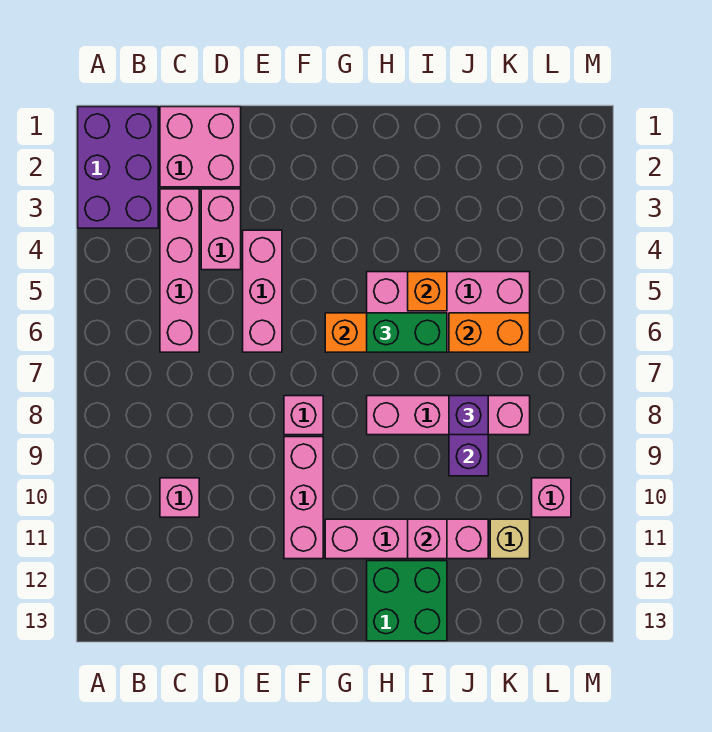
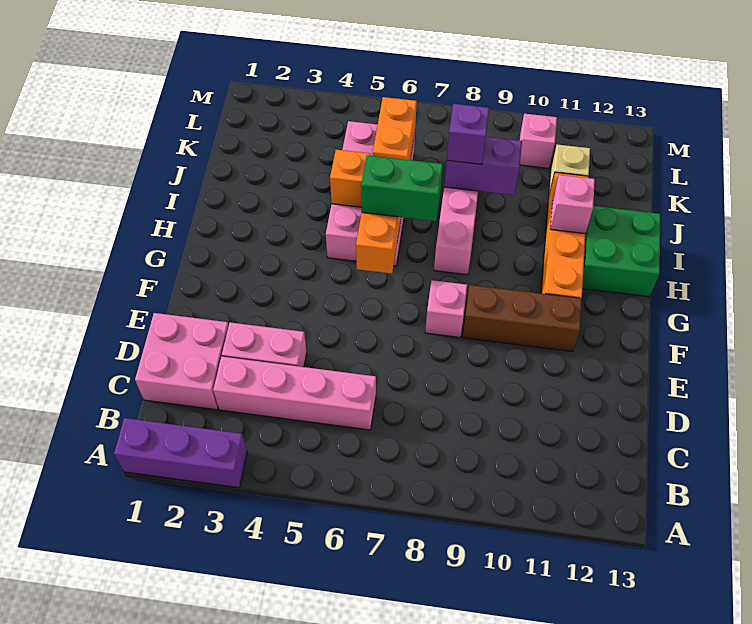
purple brick A1:B3 level 1 -> purple brick A1:A3 level 1
pink brick C10 level 1 -> none
pink brick E4:E6 level 1 -> none
pink brick F9:F11 level 1 -> brown brick F9:F11 level 1
pink brick G11:J11 level 1 -> orange brick G11:J11 level 1
green brick H6:I6 level 3 -> green brick H6:H7 level 3

